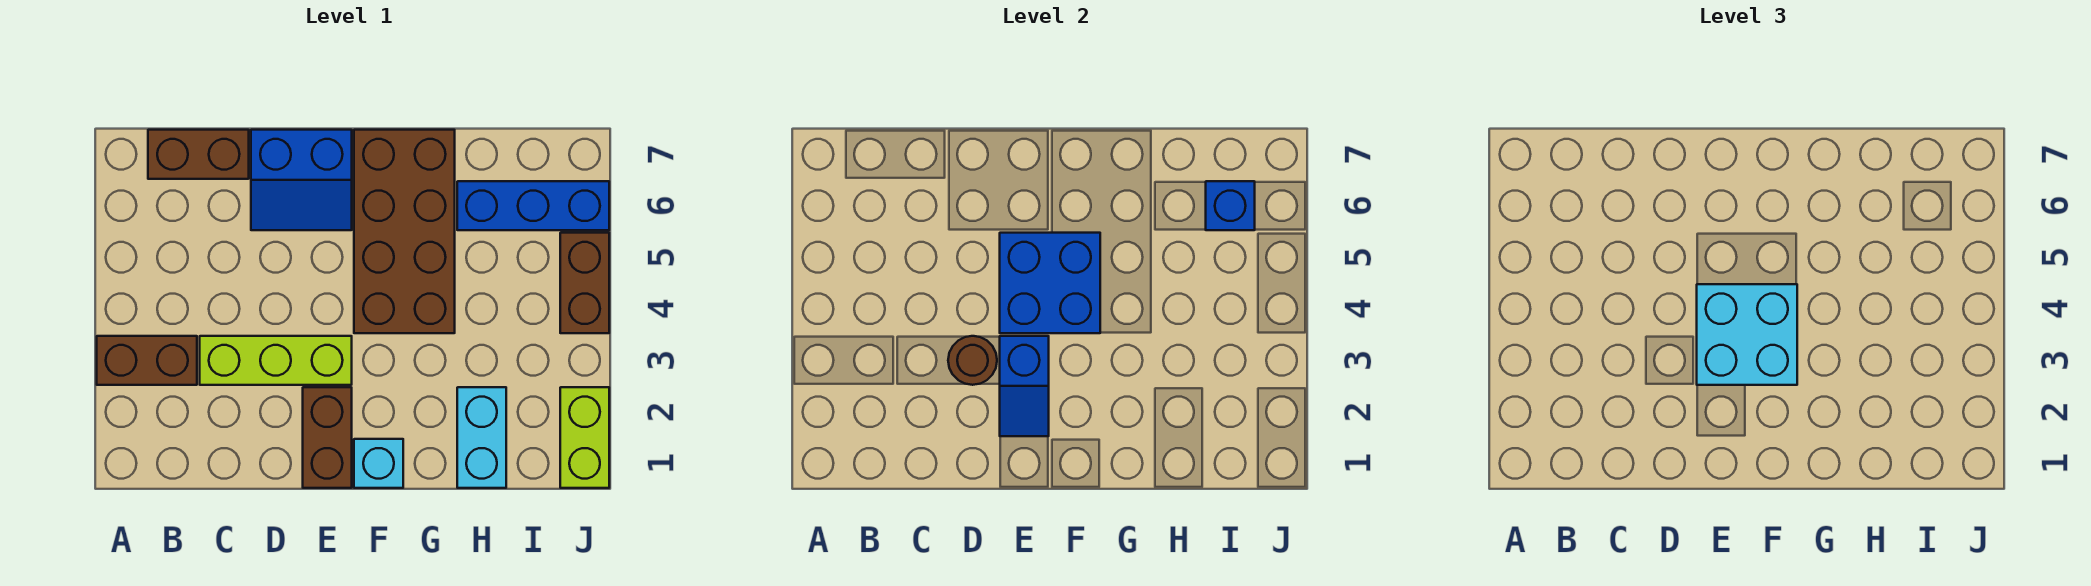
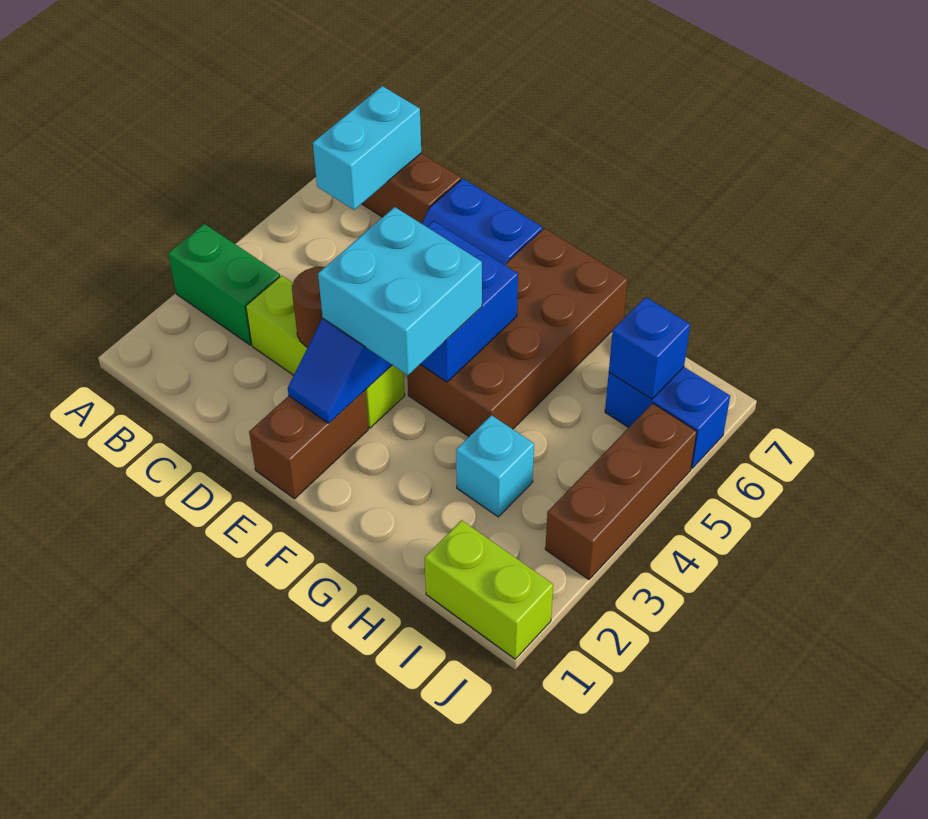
brown brick A3:B3 level 1 -> green brick A3:B3 level 1
cyan brick F1 level 1 -> cyan brick H3 level 1
cyan brick H1:H2 level 1 -> cyan brick B6:B7 level 2
blue brick H6:J6 level 1 -> blue brick I6:J6 level 1
lime brick J1:J2 level 1 -> lime brick I1:J1 level 1
brown brick J4:J5 level 1 -> brown brick J3:J5 level 1

